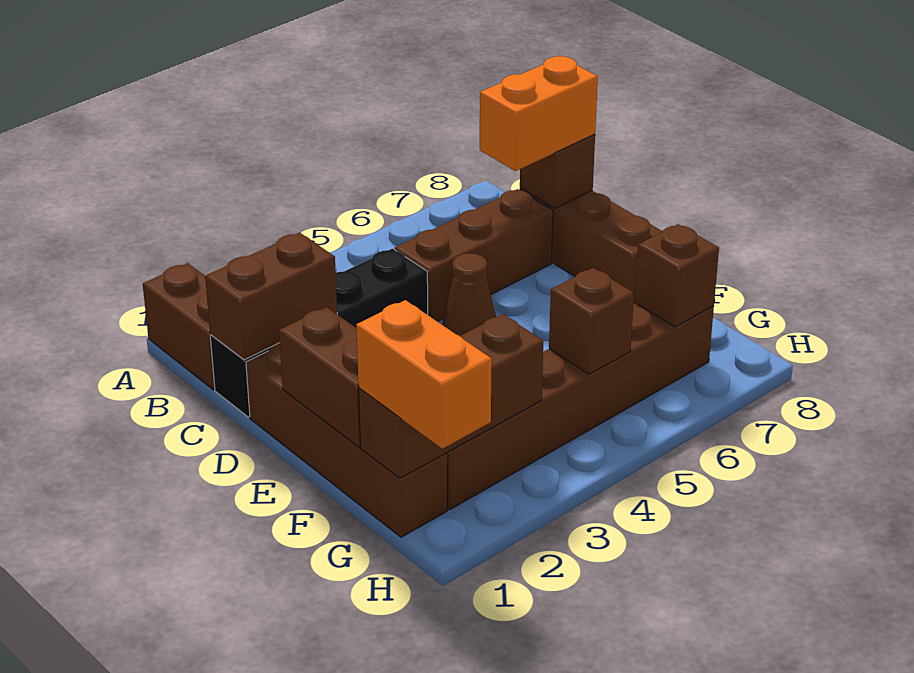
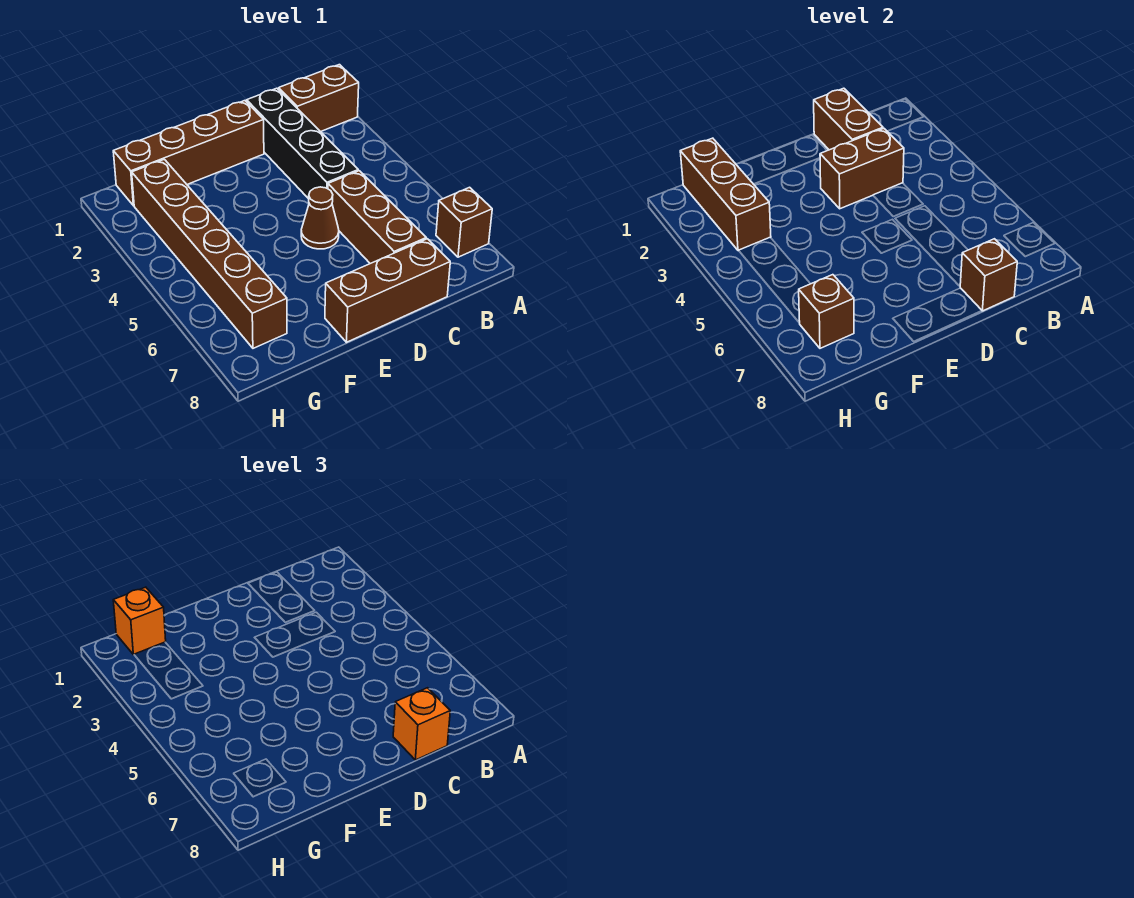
orange brick C7:C8 level 3 -> orange brick C8 level 3
brown brick E1:F1 level 2 -> brown brick C3:D3 level 2
orange brick G1:H1 level 3 -> orange brick G1 level 3
brown brick G5 level 2 -> brown brick A7 level 1

